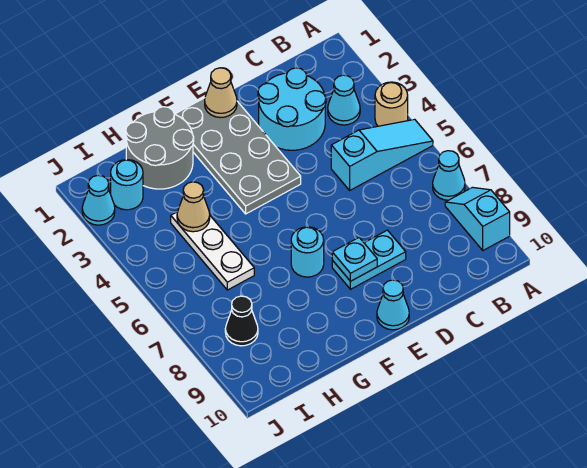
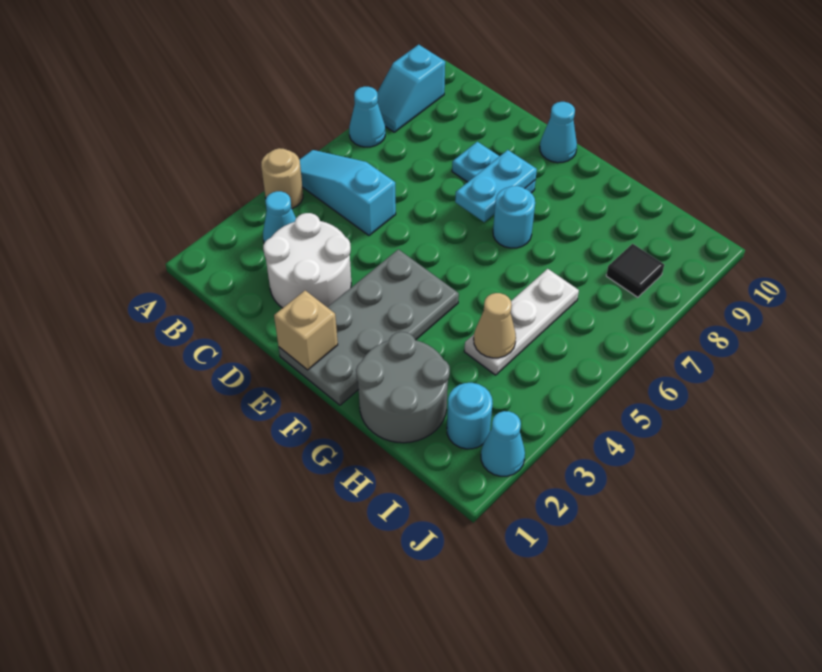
cyan round brick C2:D3 level 1 -> white round brick C2:D3 level 1
tan cone E1 level 2 -> tan brick E1 level 2
cyan plate E8 level 2 -> cyan plate E7:E8 level 2
black cone I8 level 1 -> black tile I8 level 1

